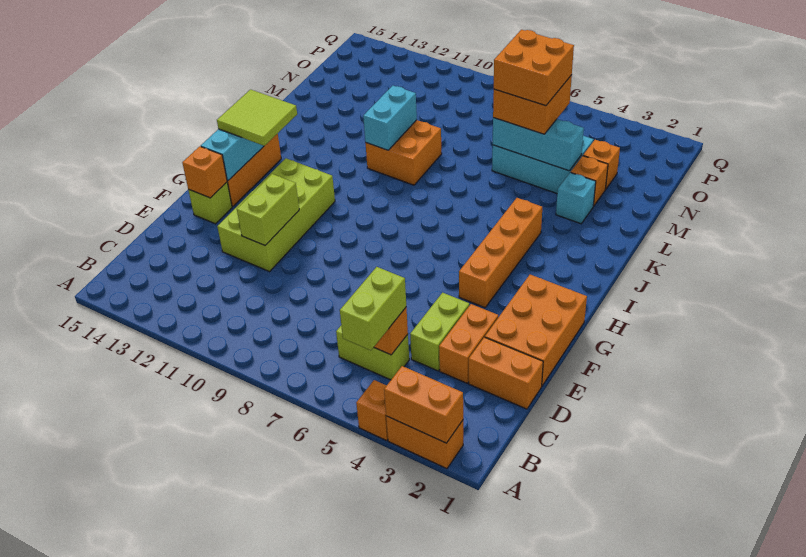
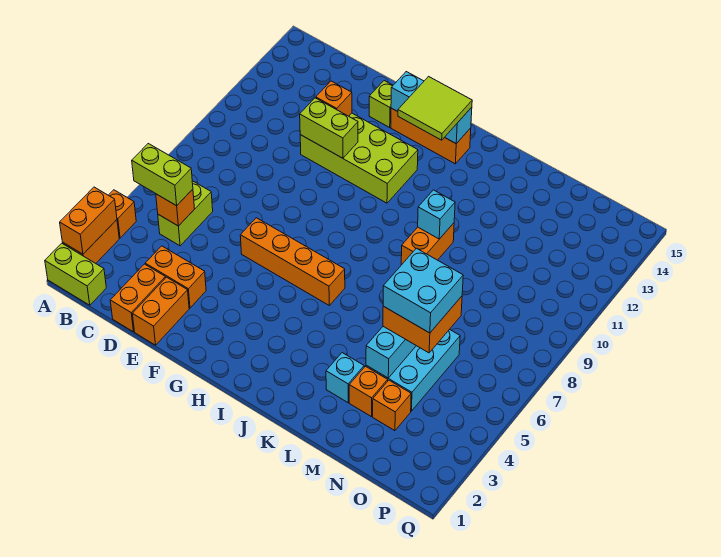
lime brick D4:E4 level 1 -> lime brick A1:B1 level 1
orange brick E1:G2 level 1 -> orange brick E1:E2 level 1
orange brick F14 level 2 -> orange brick E12 level 2
orange brick G4:J4 level 1 -> orange brick F6:I6 level 1
orange brick K9:L10 level 1 -> orange brick K9:K10 level 1
cyan brick K10:L10 level 2 -> cyan brick K10 level 2
orange brick M5:N6 level 4 -> cyan brick M5:N6 level 4

